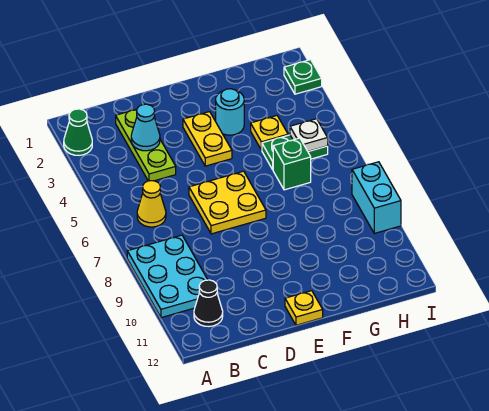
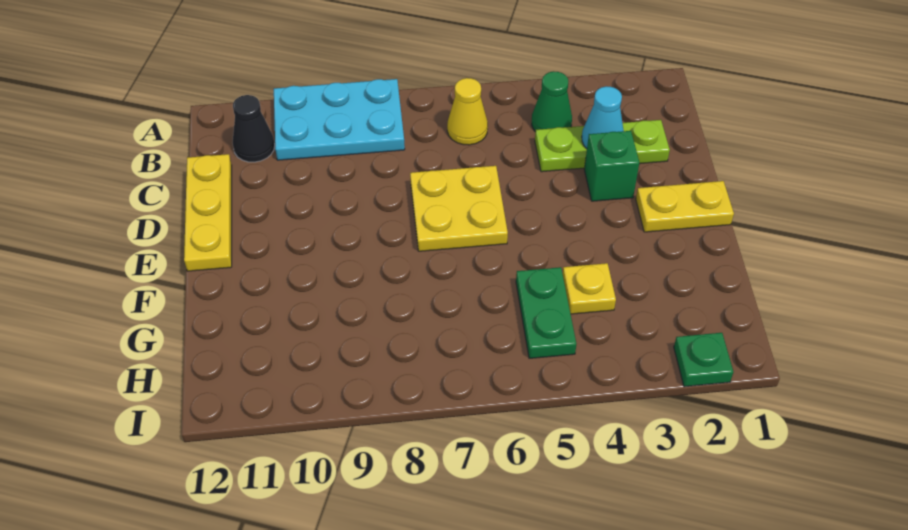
green cone A2 level 1 -> green cone B4 level 1
yellow plate E3:E4 level 1 -> yellow plate E1:E2 level 1
yellow plate E12 level 1 -> yellow plate C12:E12 level 1
cyan round brick F3 level 1 -> none
green brick G6 level 1 -> green brick D3 level 1
white plate H5 level 2 -> none
cyan brick I8:I9 level 1 -> none

